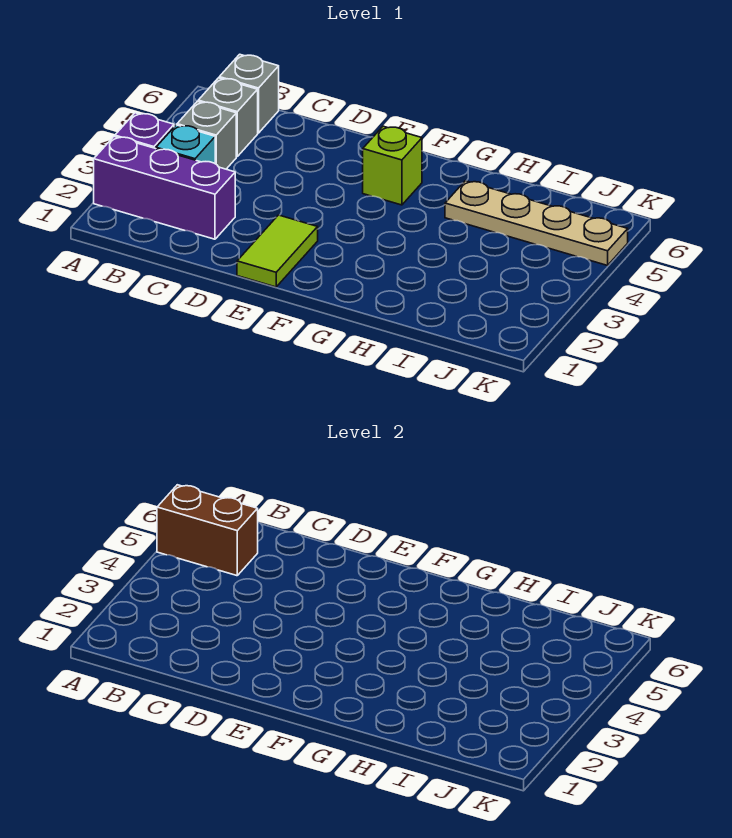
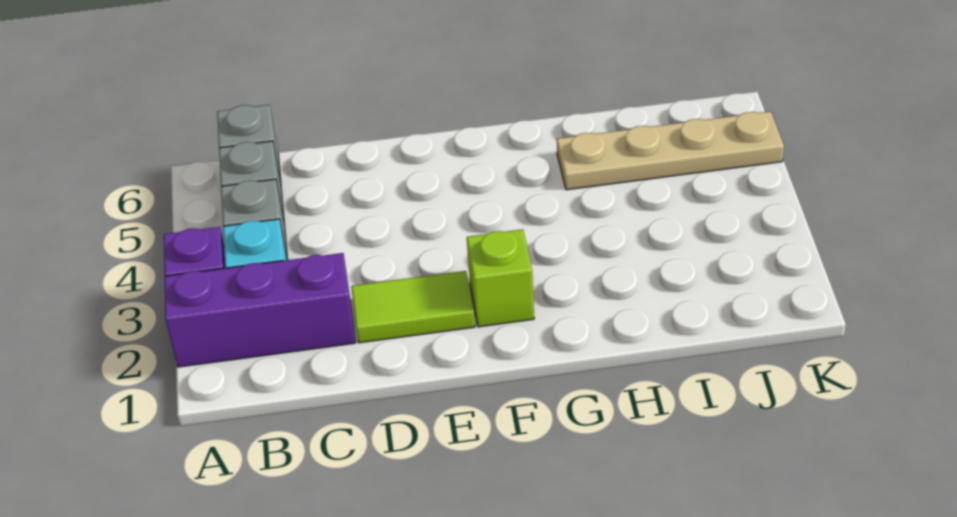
brown brick A5:B5 level 2 -> none
lime tile E1:E2 level 1 -> lime tile D2:E2 level 1
lime brick F5 level 1 -> lime brick F2 level 1

